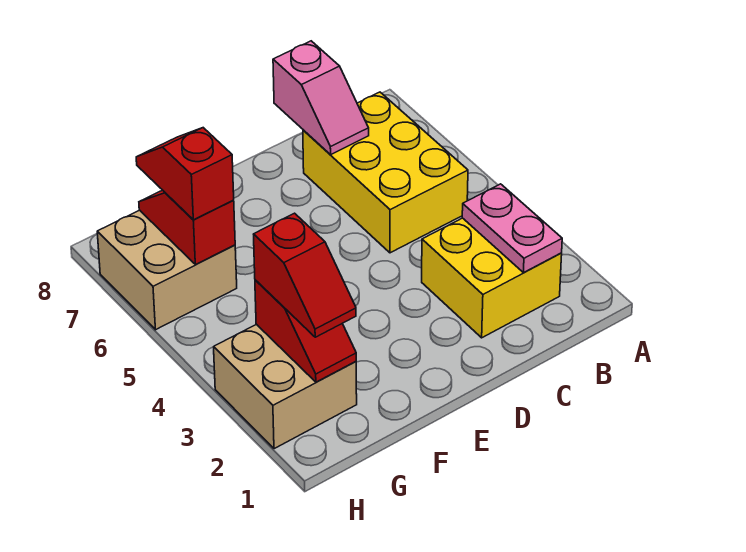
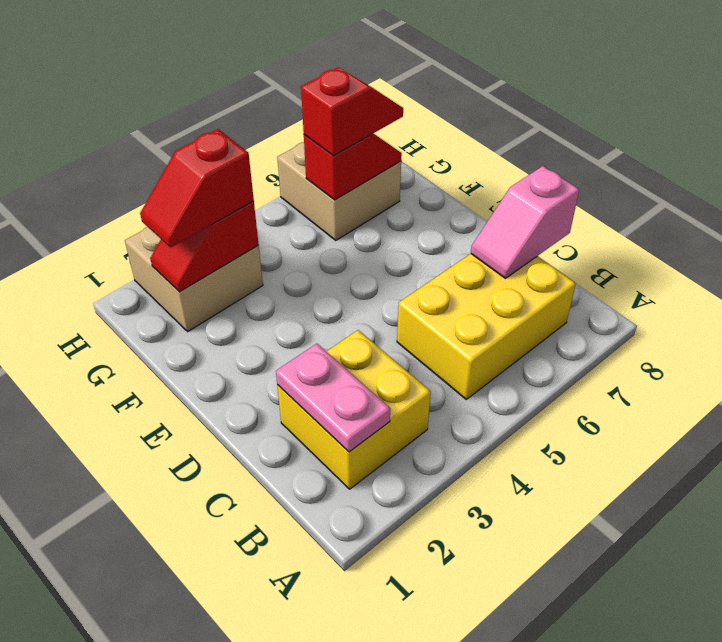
pink plate B2:B3 level 2 -> pink plate B2:C2 level 2

